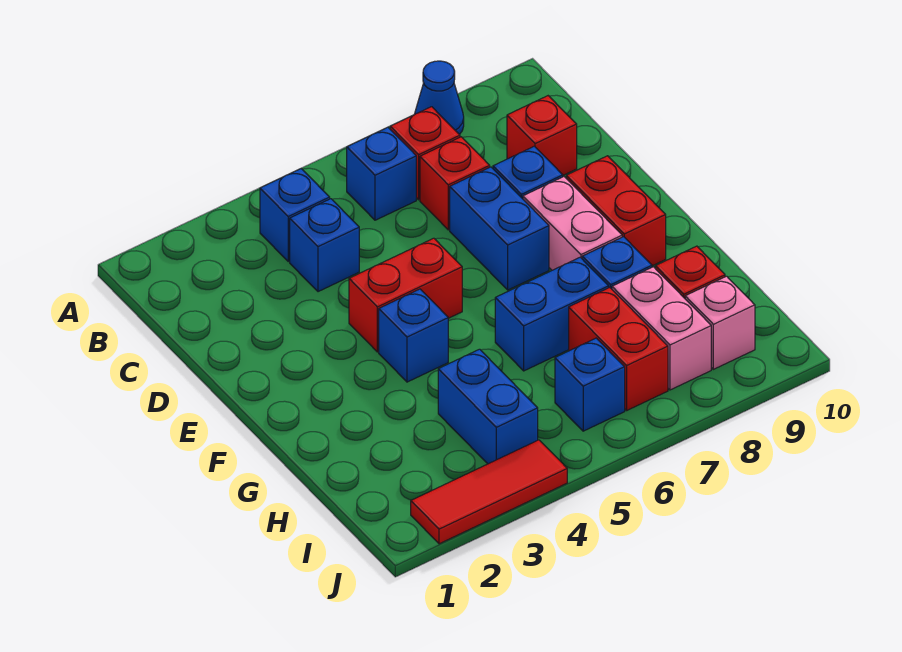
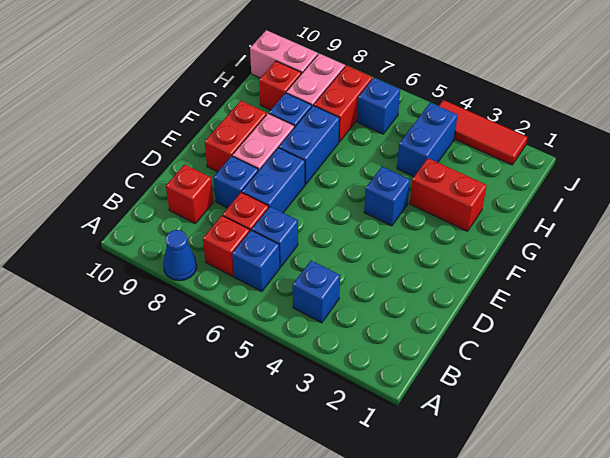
blue brick C4 level 1 -> blue brick C6 level 1
red brick E4:E5 level 1 -> red brick G2:G3 level 1
blue brick G6:G7 level 1 -> blue brick F7:G7 level 1
pink brick I9 level 1 -> pink brick I9:I10 level 1

